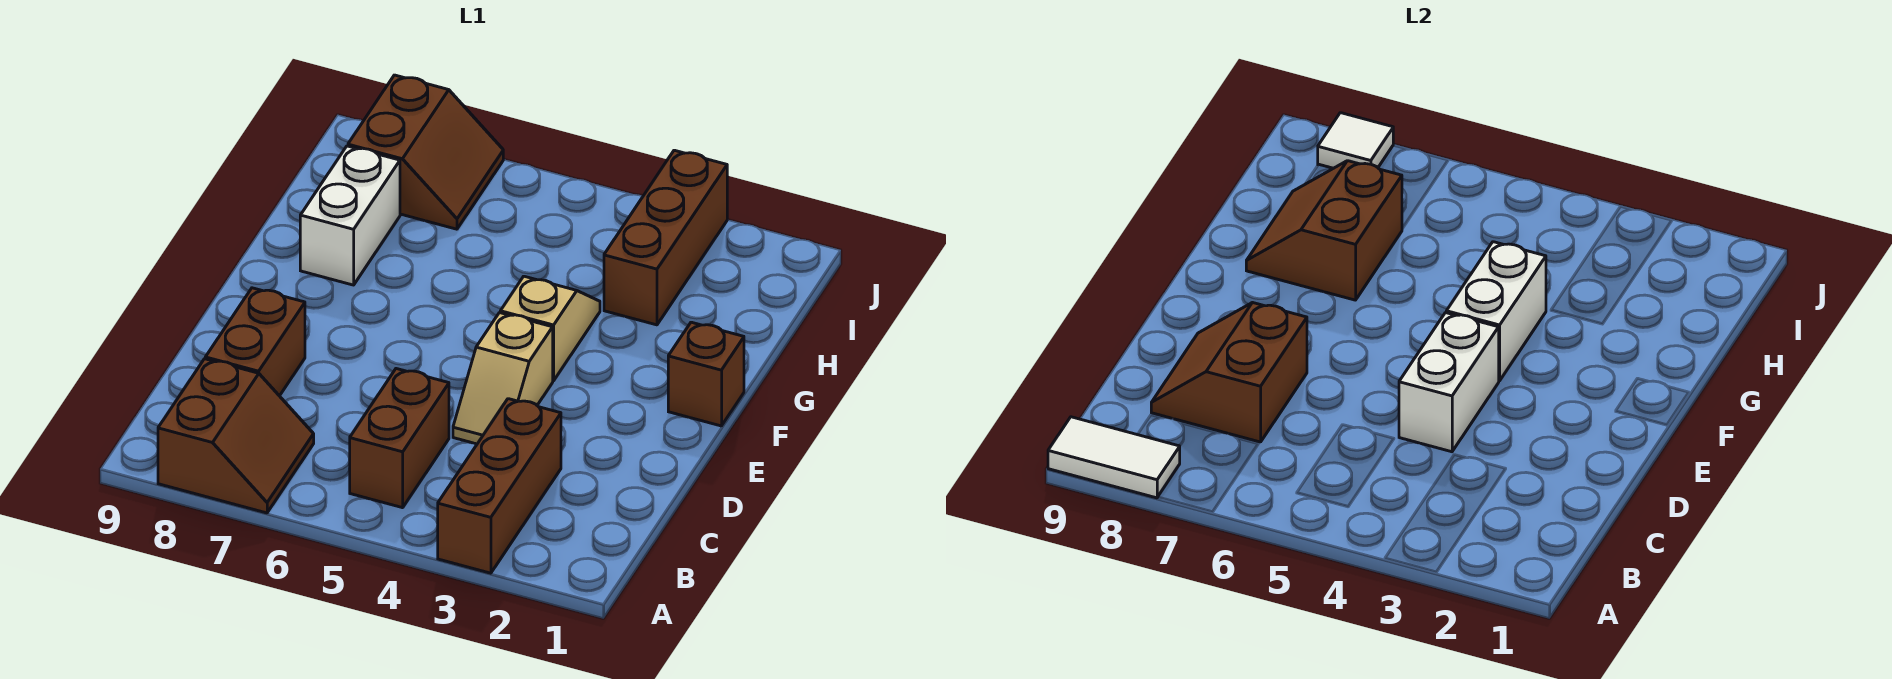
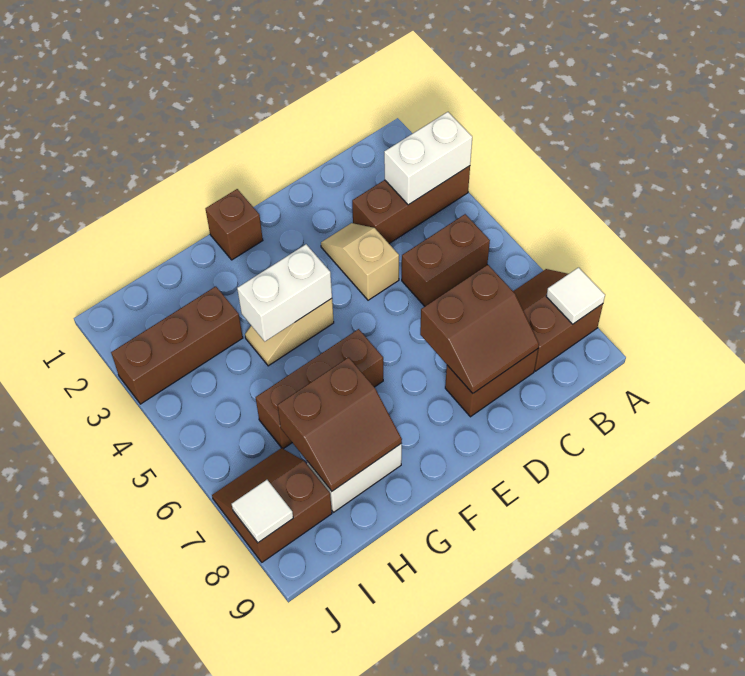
white tile A8:A9 level 2 -> white tile A8 level 2
tan slope D4:E4 level 1 top E -> tan slope D3:D4 level 1 top 4
white brick D4:E4 level 2 -> white brick A3:B3 level 2
none -> brown brick F6:H6 level 1

